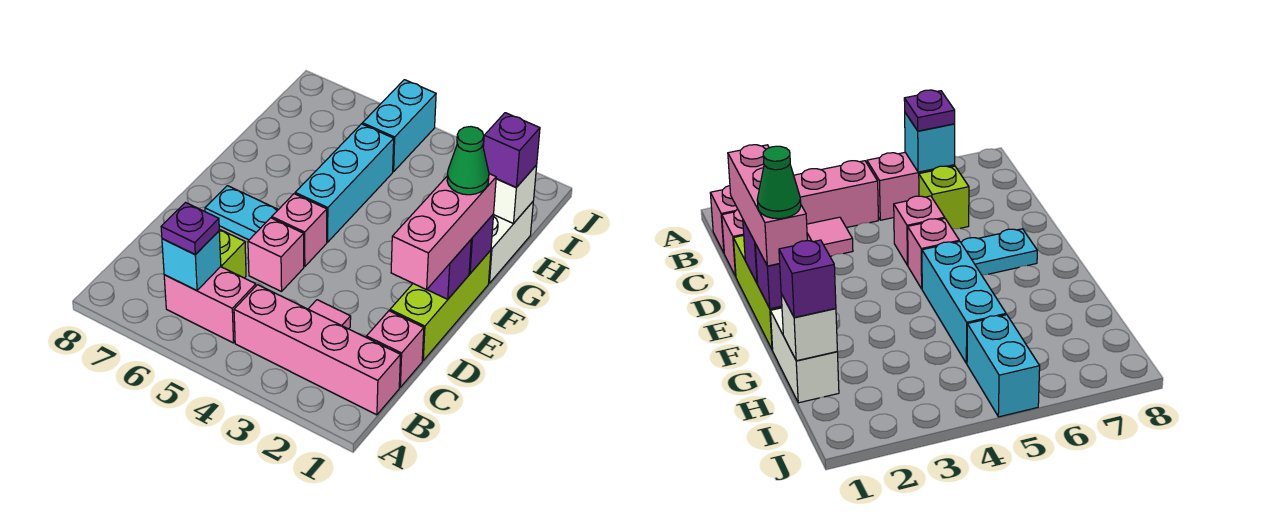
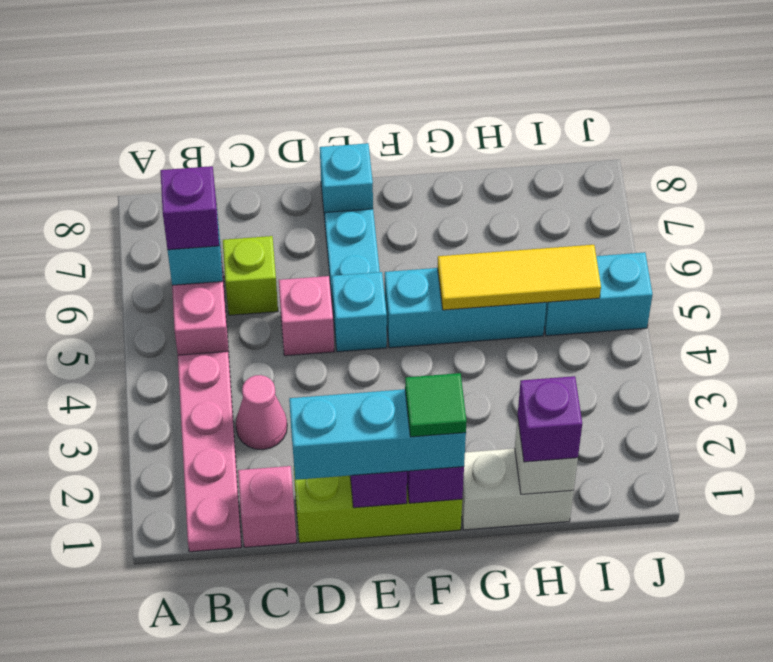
pink brick B1:B4 level 1 -> pink plate B1:B4 level 1
purple plate B6 level 3 -> purple brick B6 level 3
pink tile C3 level 1 -> pink cone C3 level 1
pink brick D1:F1 level 3 -> cyan brick D1:F1 level 3
pink brick E5 level 1 -> cyan brick E5 level 1
none -> cyan brick E8 level 1
green cone F1 level 4 -> green tile F1 level 4
none -> yellow tile G5:I5 level 2

